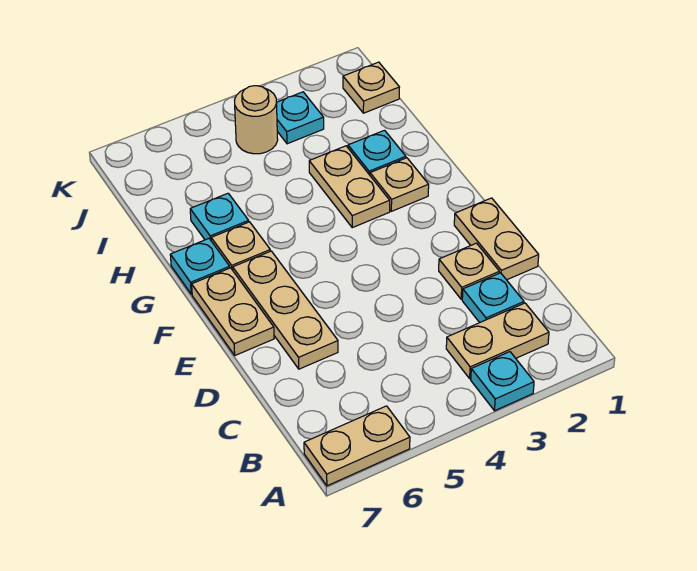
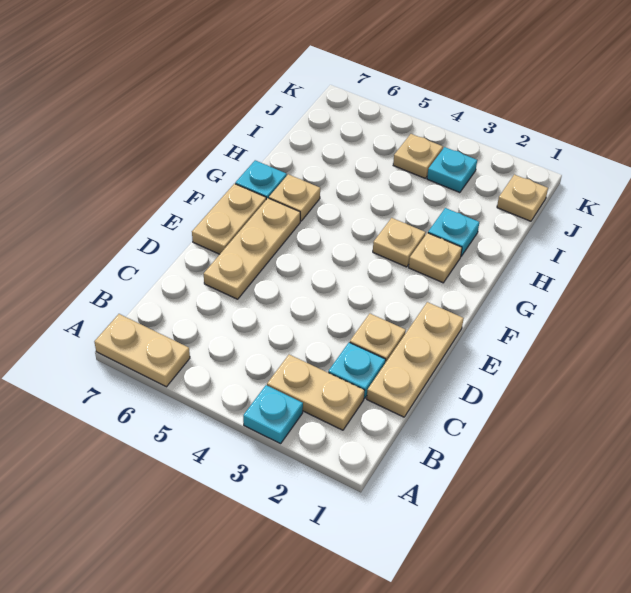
tan plate D1:E1 level 1 -> tan plate C1:E1 level 1
tan plate G3:H3 level 1 -> tan plate G3 level 1
cyan plate H6 level 1 -> none
tan round brick J4 level 1 -> tan plate J4 level 1

